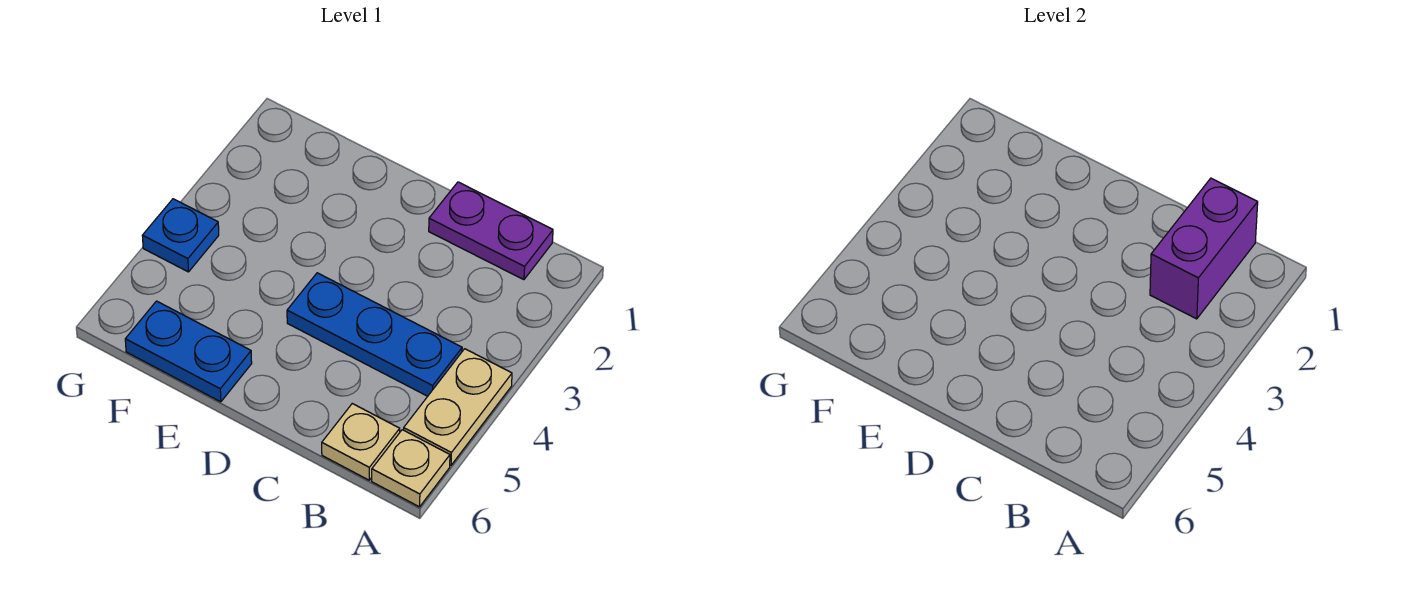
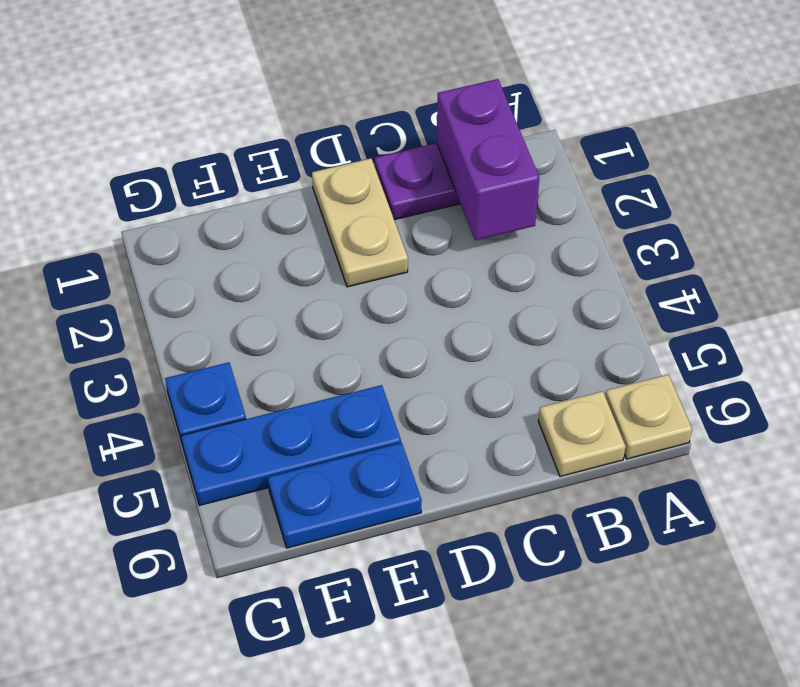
tan plate A4:A5 level 1 -> tan plate D1:D2 level 1
blue plate B4:D4 level 1 -> blue plate E5:G5 level 1

